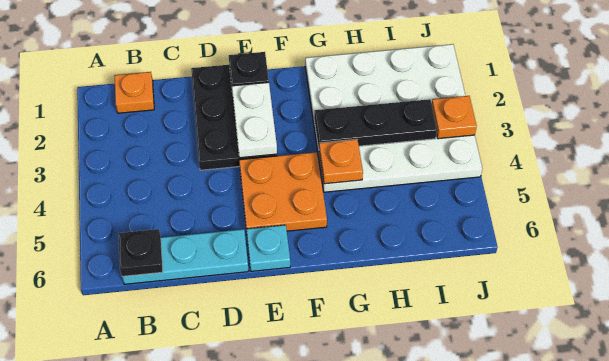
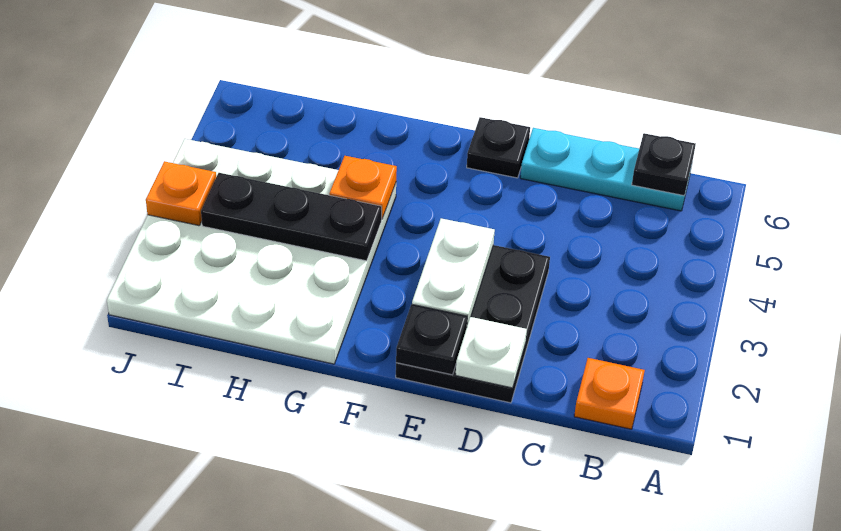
none -> white plate D1 level 2
orange plate E4:F5 level 1 -> none
cyan plate E6 level 1 -> black plate E6 level 1

